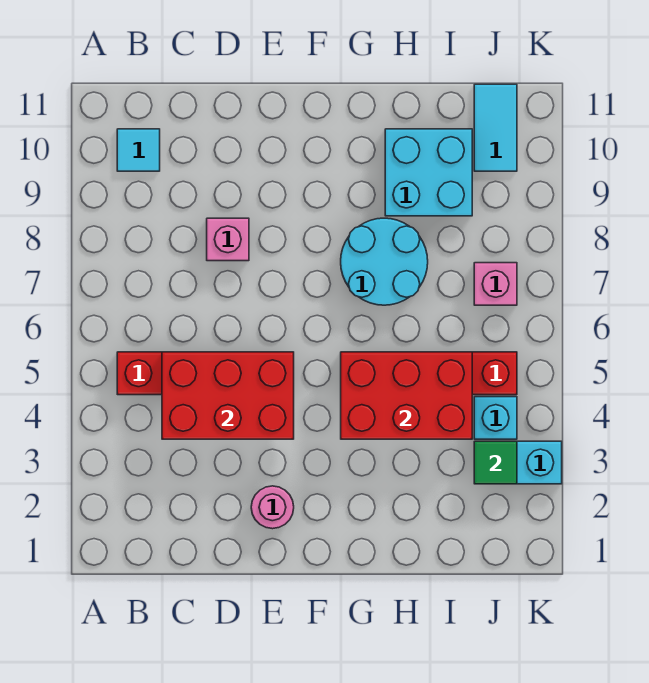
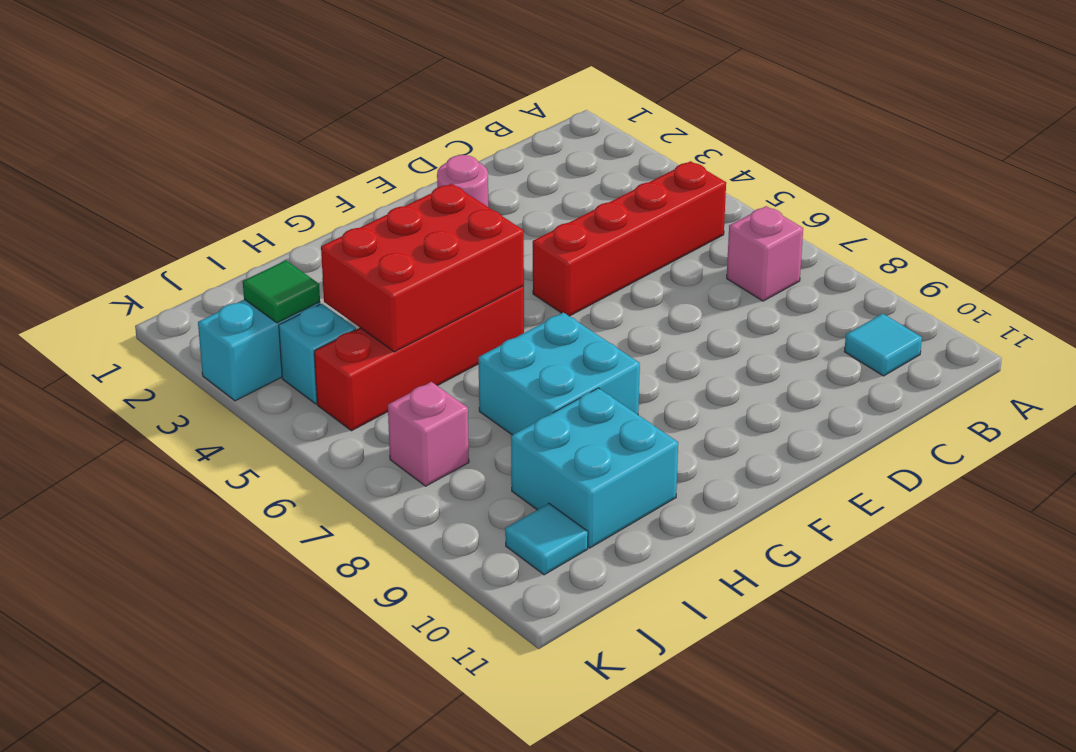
red brick C4:E5 level 2 -> none
pink brick D8 level 1 -> pink brick B7 level 1
cyan round brick G7:H8 level 1 -> cyan brick G7:H8 level 1
cyan tile J10:J11 level 1 -> cyan tile J10 level 1

